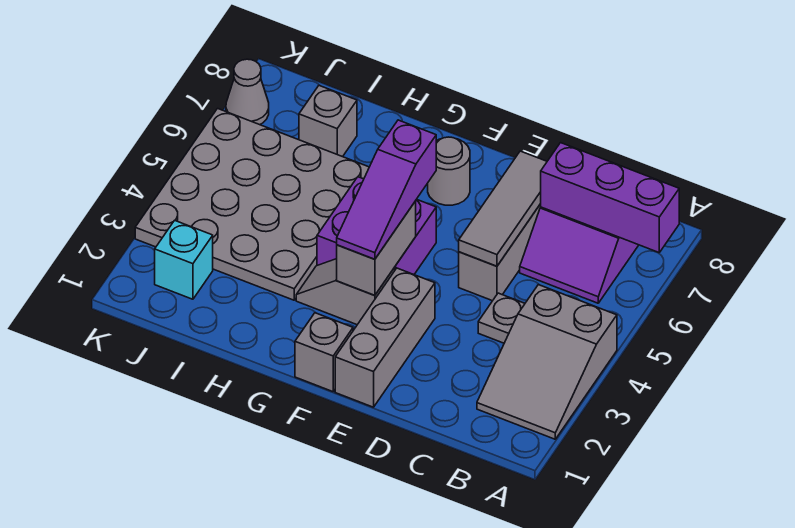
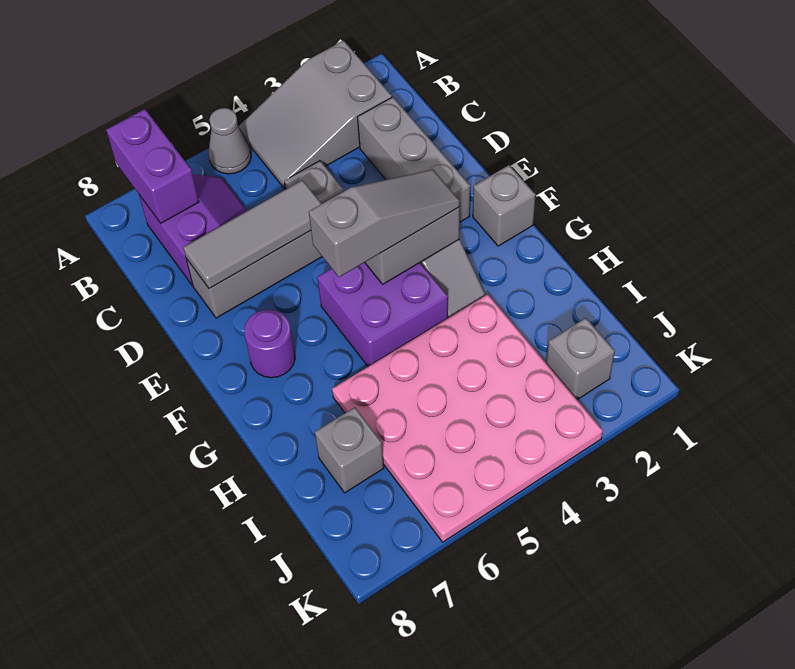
grey slope A2:B4 level 1 top 4 -> grey slope A2:B4 level 1 top 2
purple brick A7:C7 level 2 -> purple brick A7:B7 level 2
grey brick E1:E3 level 1 -> grey brick C2:E2 level 1
purple slope F3:F5 level 3 top 5 -> grey slope F3:F5 level 3 top 5
grey round brick F7 level 1 -> purple round brick F7 level 1
grey plate H3:K6 level 1 -> pink plate H3:K6 level 1
cyan brick J2 level 1 -> grey brick J2 level 1
grey cone K7 level 1 -> grey cone A5 level 1

